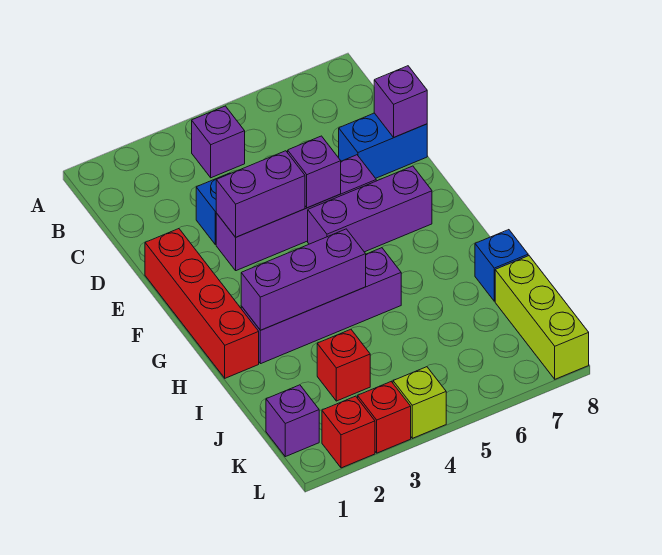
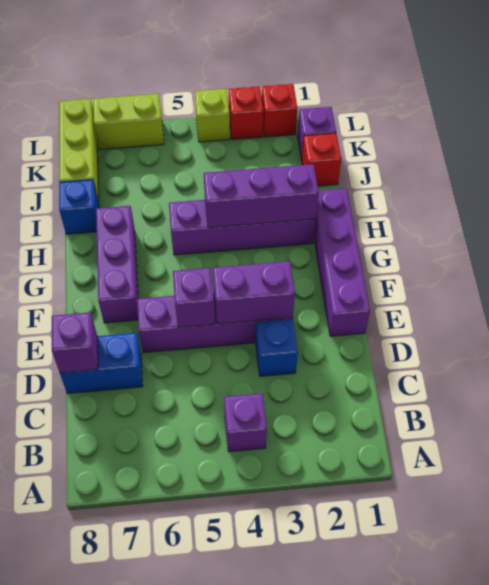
red brick E1:H1 level 1 -> purple brick E1:H1 level 1
purple brick F5:F7 level 1 -> purple brick F7:H7 level 1
red brick J3 level 1 -> red brick J1 level 1
none -> lime brick L6:L7 level 1

